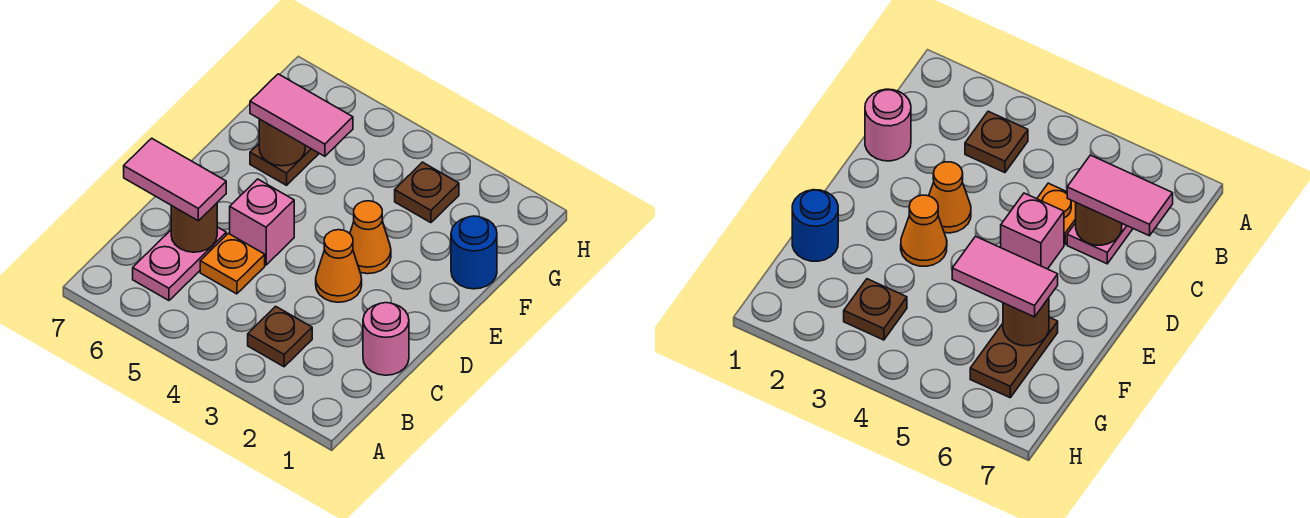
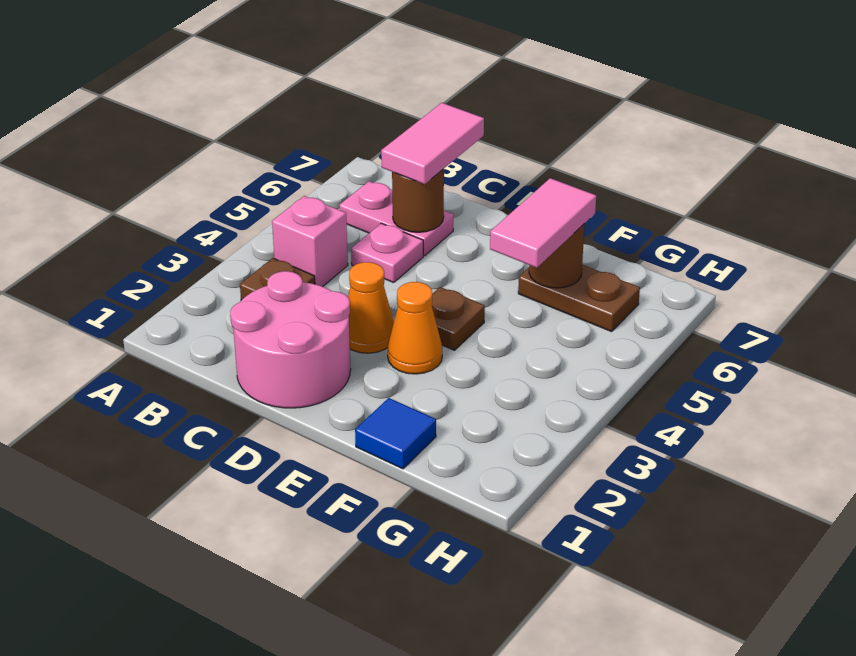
pink round brick C1 level 1 -> pink round brick C1:D2 level 1
orange plate C5 level 1 -> pink plate C5 level 1
pink brick D5 level 1 -> pink brick B4 level 1
blue round brick F1 level 1 -> blue tile F1 level 1
brown plate G3 level 1 -> brown plate E4 level 1

